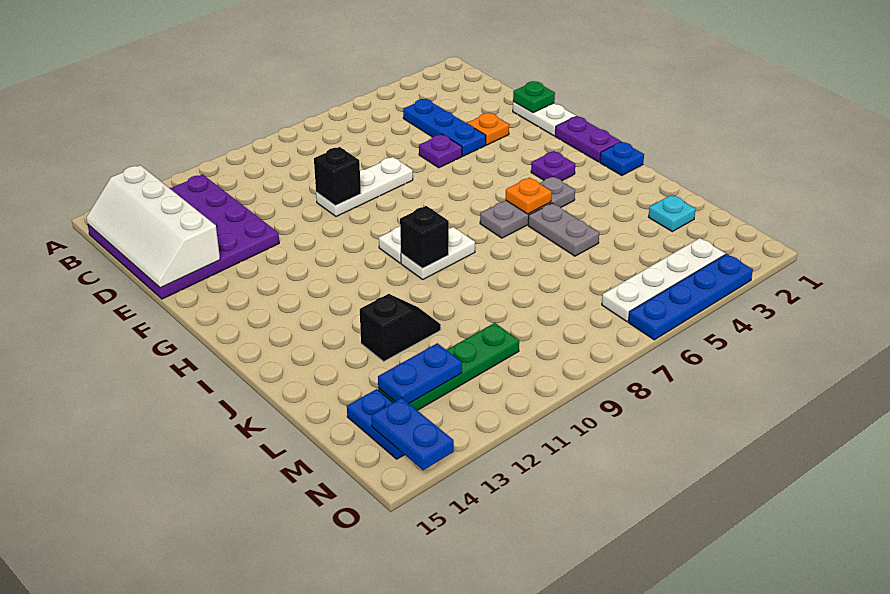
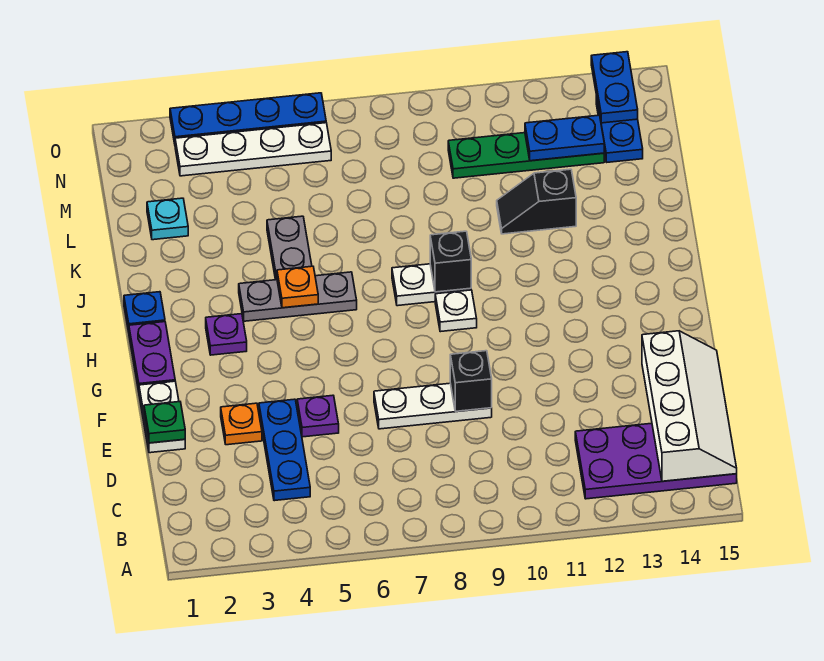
purple plate B12:E15 level 1 -> purple plate B12:C15 level 1

